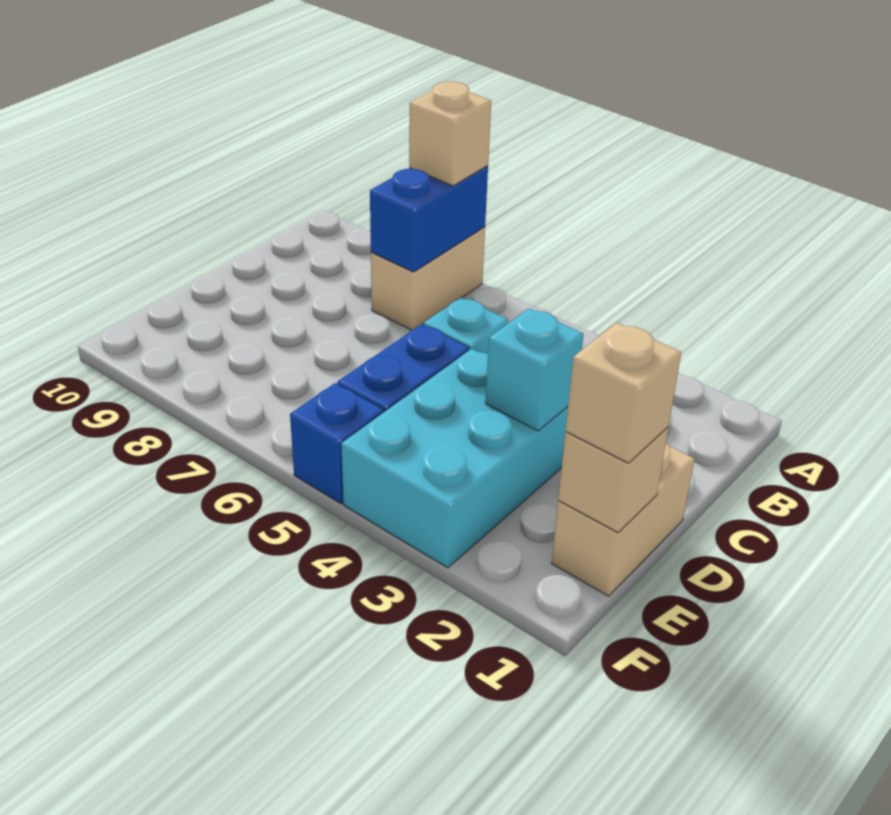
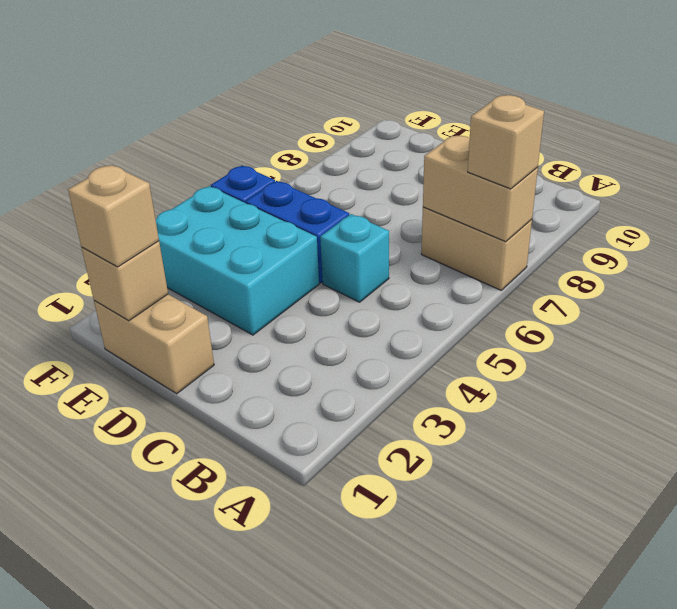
blue brick A7:B7 level 2 -> tan brick A7:B7 level 2
cyan brick D3 level 2 -> none

